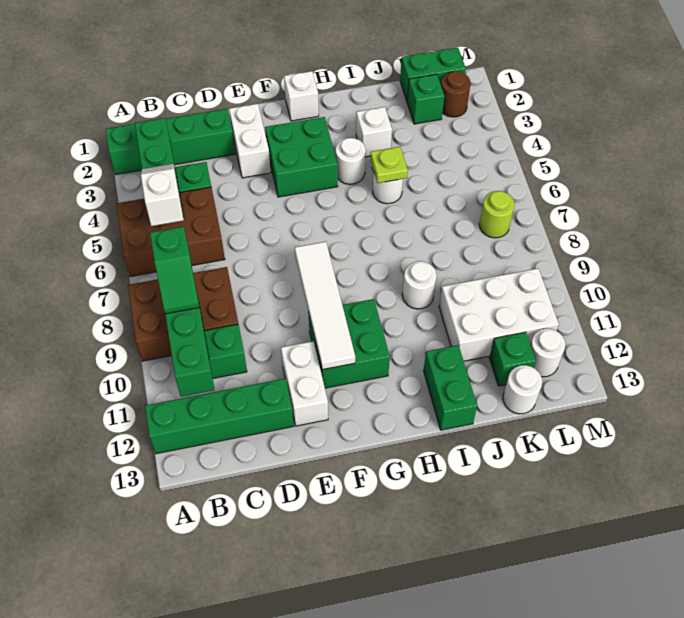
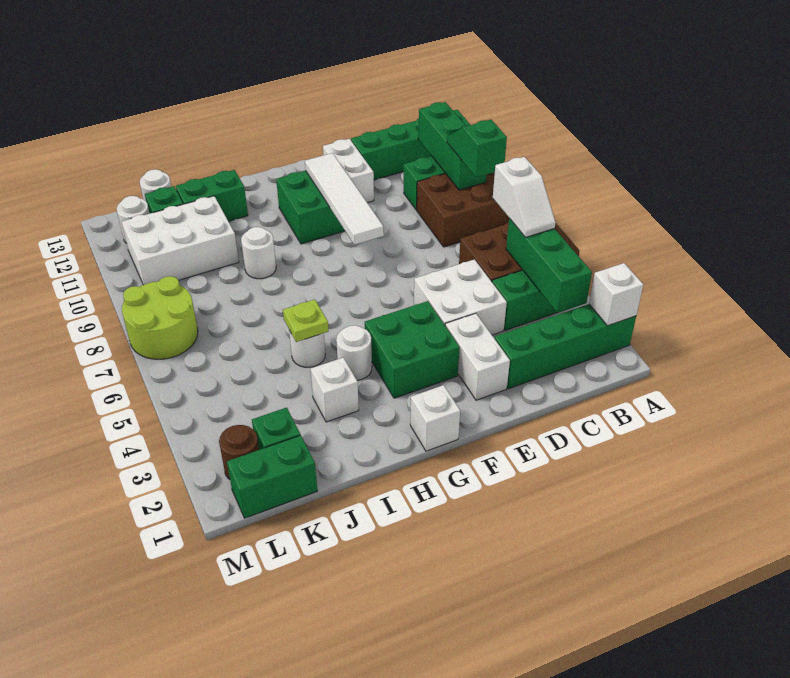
none -> white brick A2 level 2
none -> white brick D4:E5 level 1
green brick I12:I13 level 1 -> green brick I12:J12 level 1
lime round brick L7 level 1 -> lime round brick L7:M8 level 1

